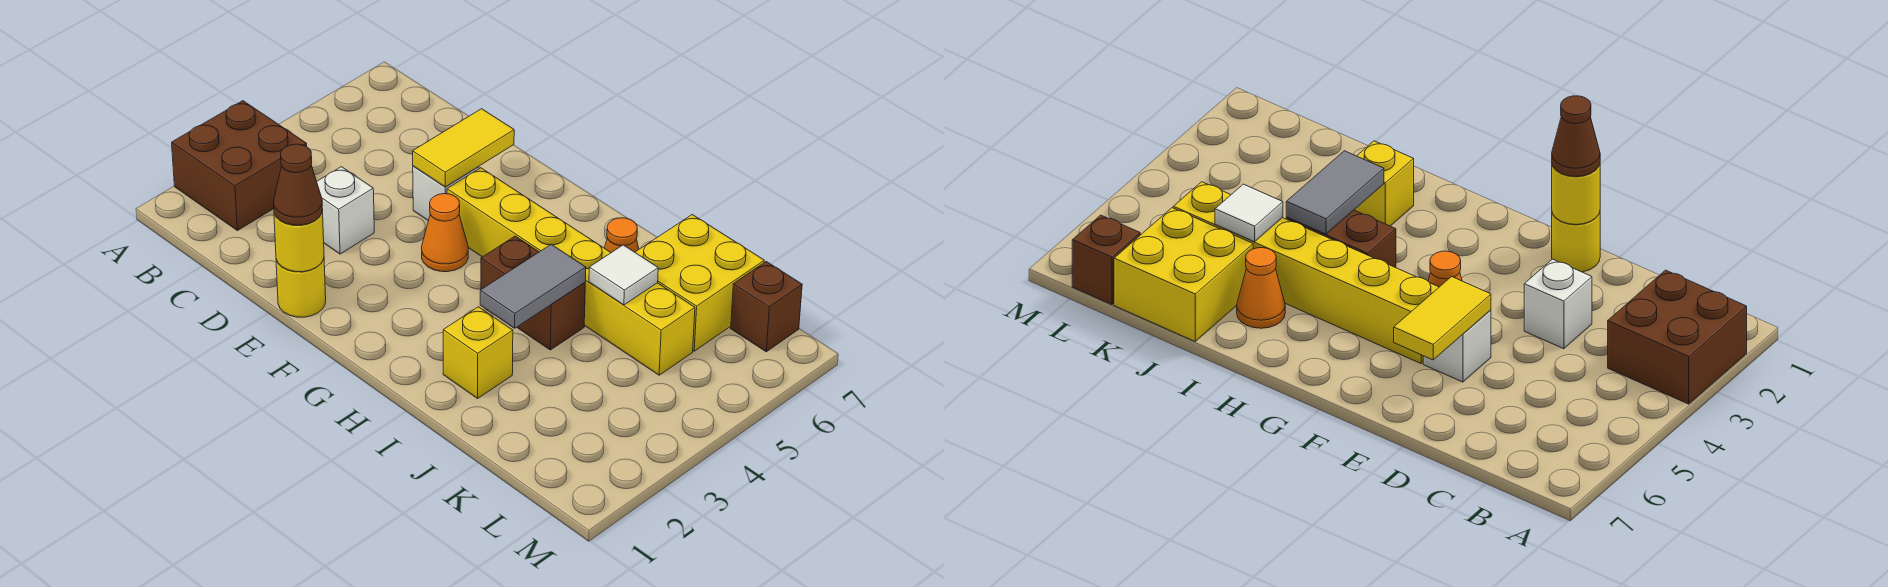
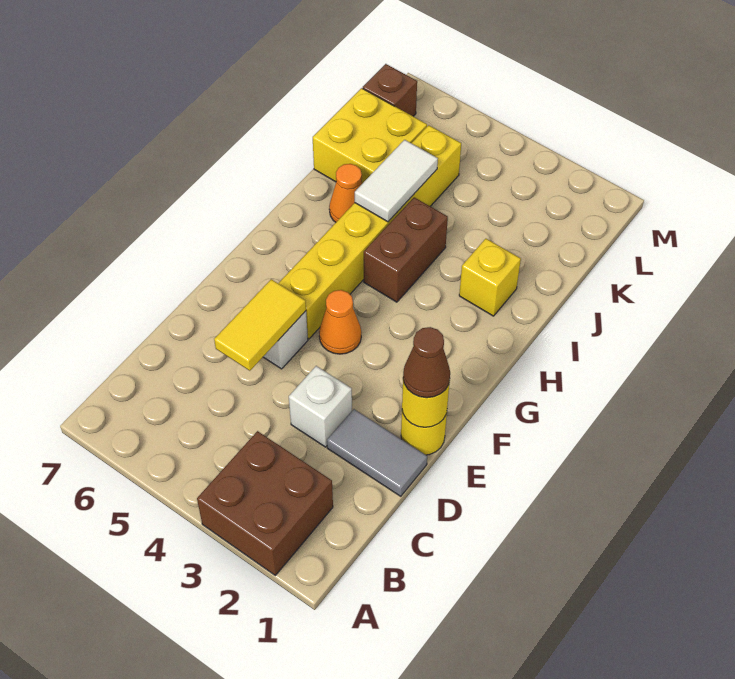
yellow tile E5:E6 level 2 -> yellow tile D5:E5 level 2
grey tile I3:I4 level 2 -> grey tile D1:D2 level 1
white tile J5 level 2 -> white tile I5:J5 level 2

